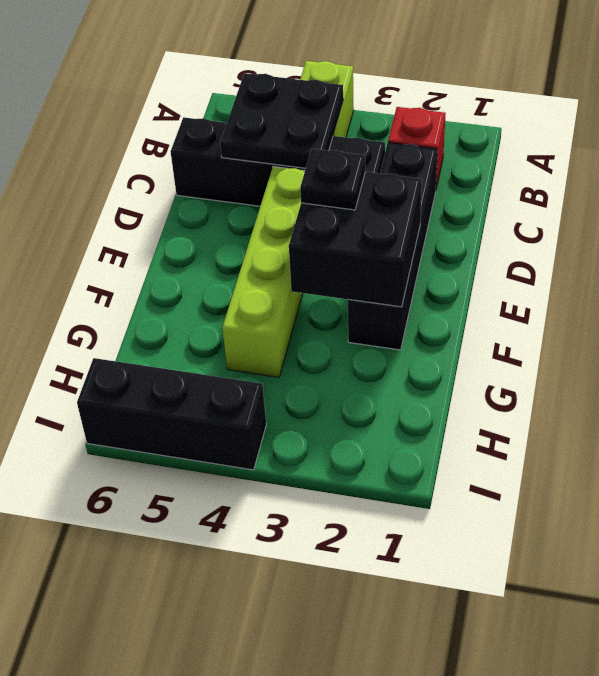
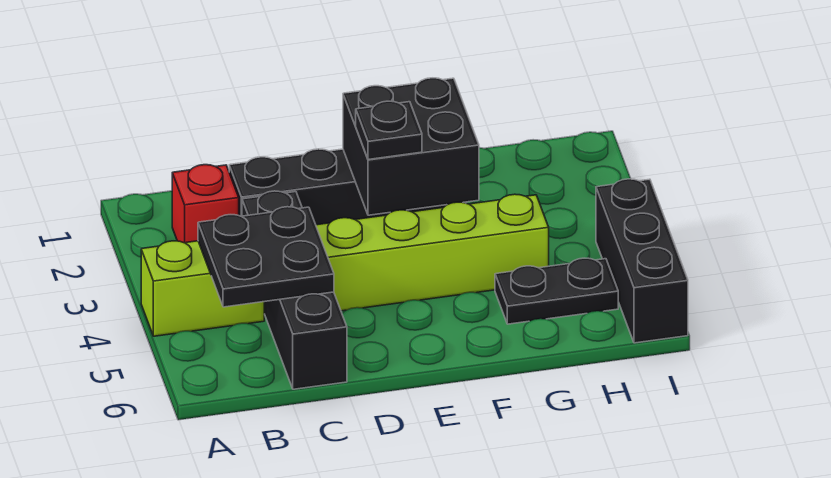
none -> black plate G5:H5 level 1

